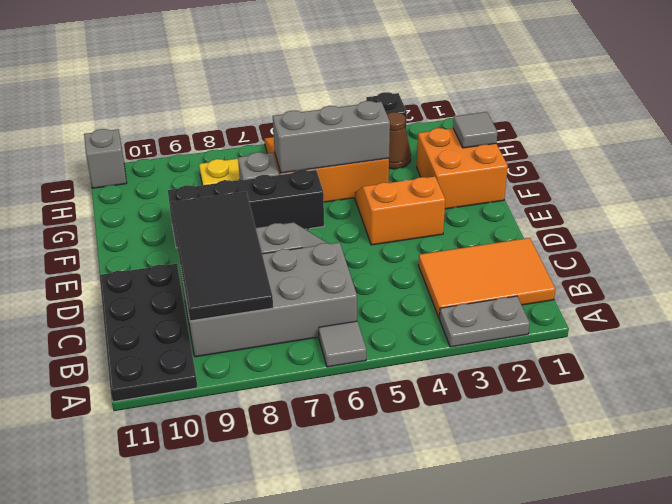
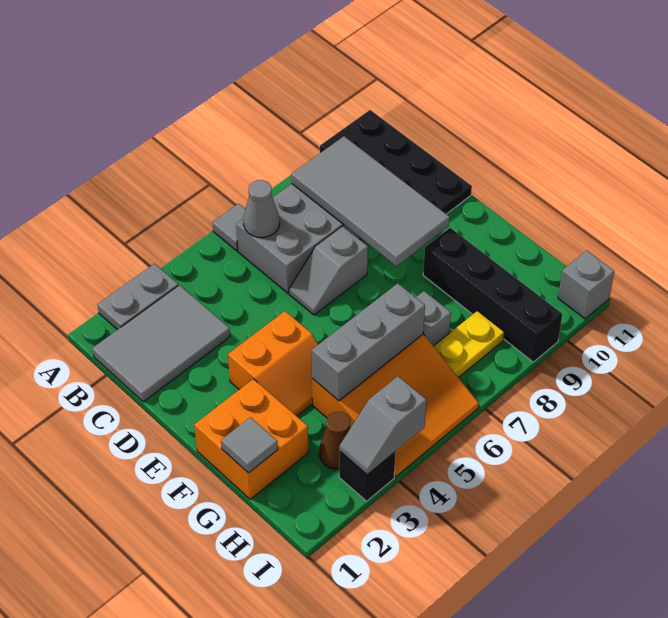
orange tile B1:C3 level 1 -> grey tile B1:C3 level 1
none -> grey cone B6 level 2
black tile B8:E9 level 2 -> grey tile B8:E9 level 2
black brick F6:F9 level 1 -> black brick F9:I9 level 1
none -> grey slope I3:I4 level 2 top 4

